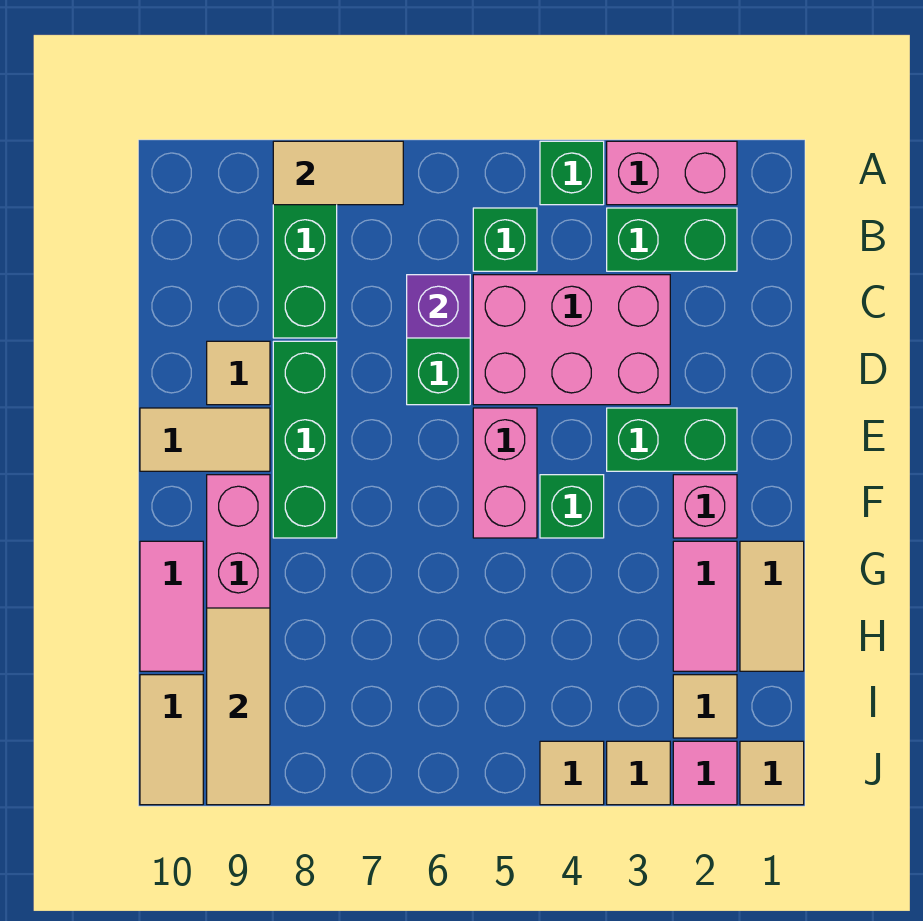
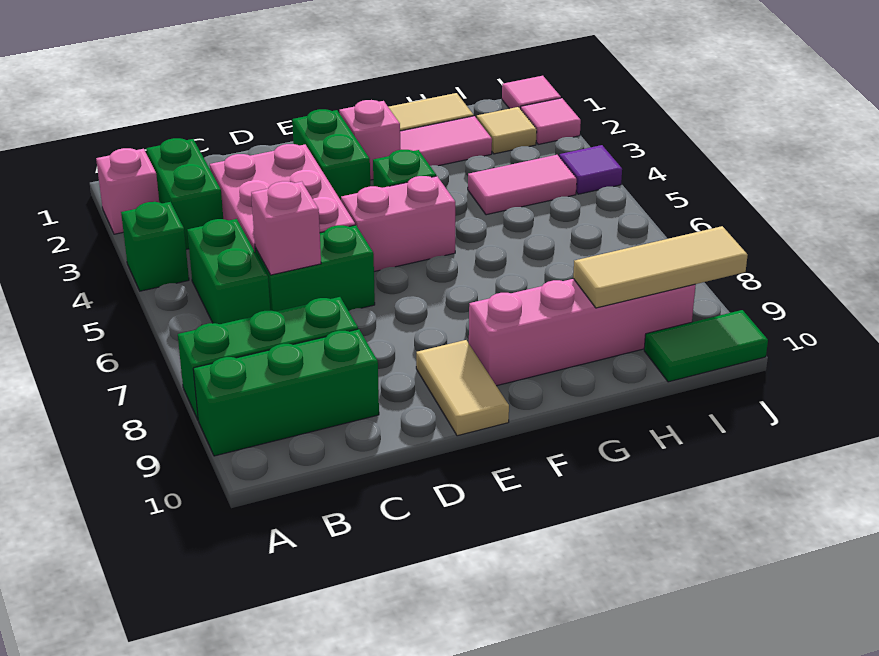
pink brick A2:A3 level 1 -> pink brick A2 level 1
tan tile A7:A8 level 2 -> none
green brick B5 level 1 -> green brick B5:B6 level 1
purple brick C6 level 2 -> pink brick C6 level 2
green brick D8:F8 level 1 -> green brick A9:C9 level 1
tan tile D9 level 1 -> none
pink tile G10:H10 level 1 -> pink tile H4:I4 level 1
tan tile I10:J10 level 1 -> green tile I10:J10 level 1
tan tile J1 level 1 -> pink tile J1 level 1
tan tile J3 level 1 -> none
tan tile J4 level 1 -> purple tile J4 level 1

